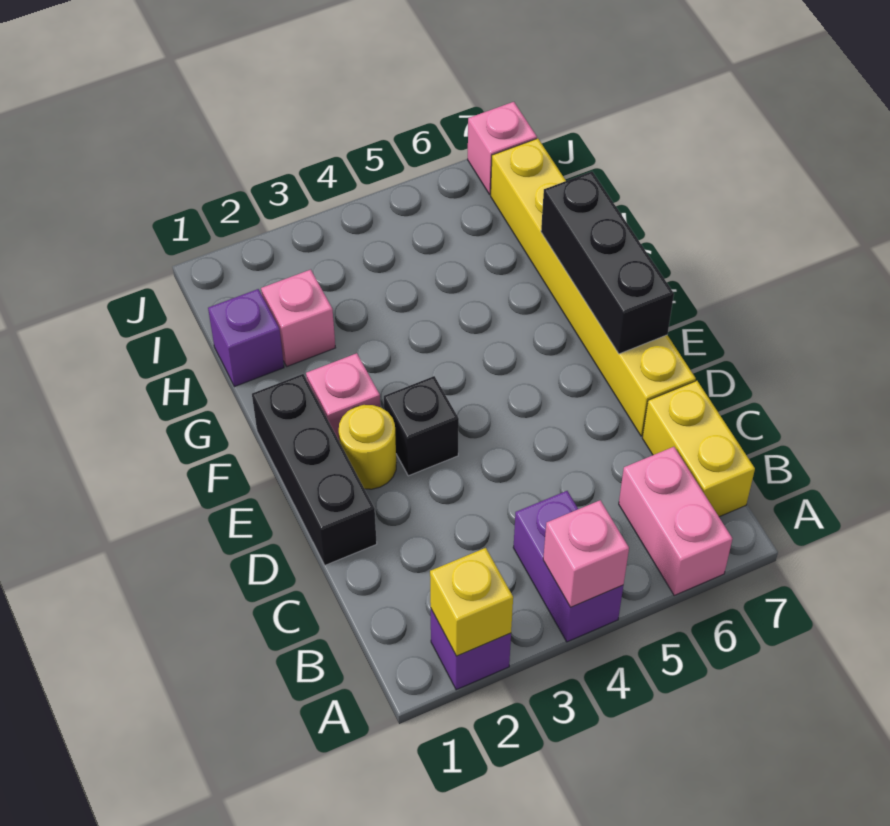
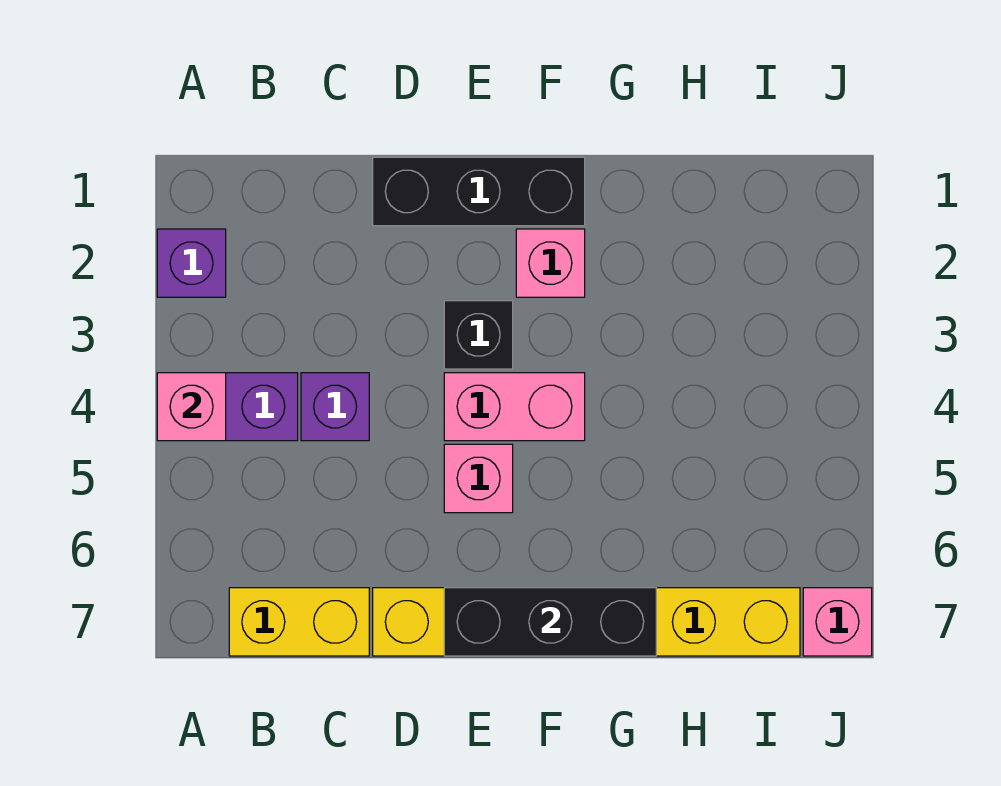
yellow brick A2 level 2 -> none
pink brick A6:B6 level 1 -> pink brick E4:F4 level 1
yellow round brick E2 level 1 -> none
purple brick H1 level 1 -> purple brick C4 level 1
pink brick H2 level 1 -> pink brick E5 level 1

